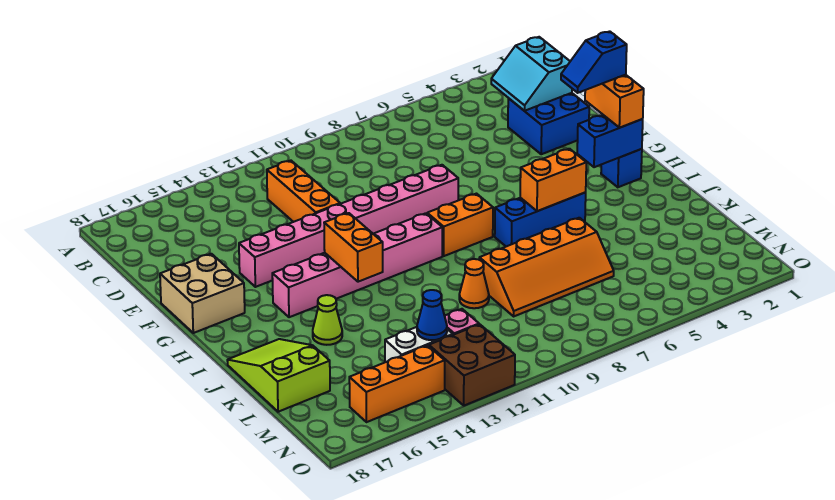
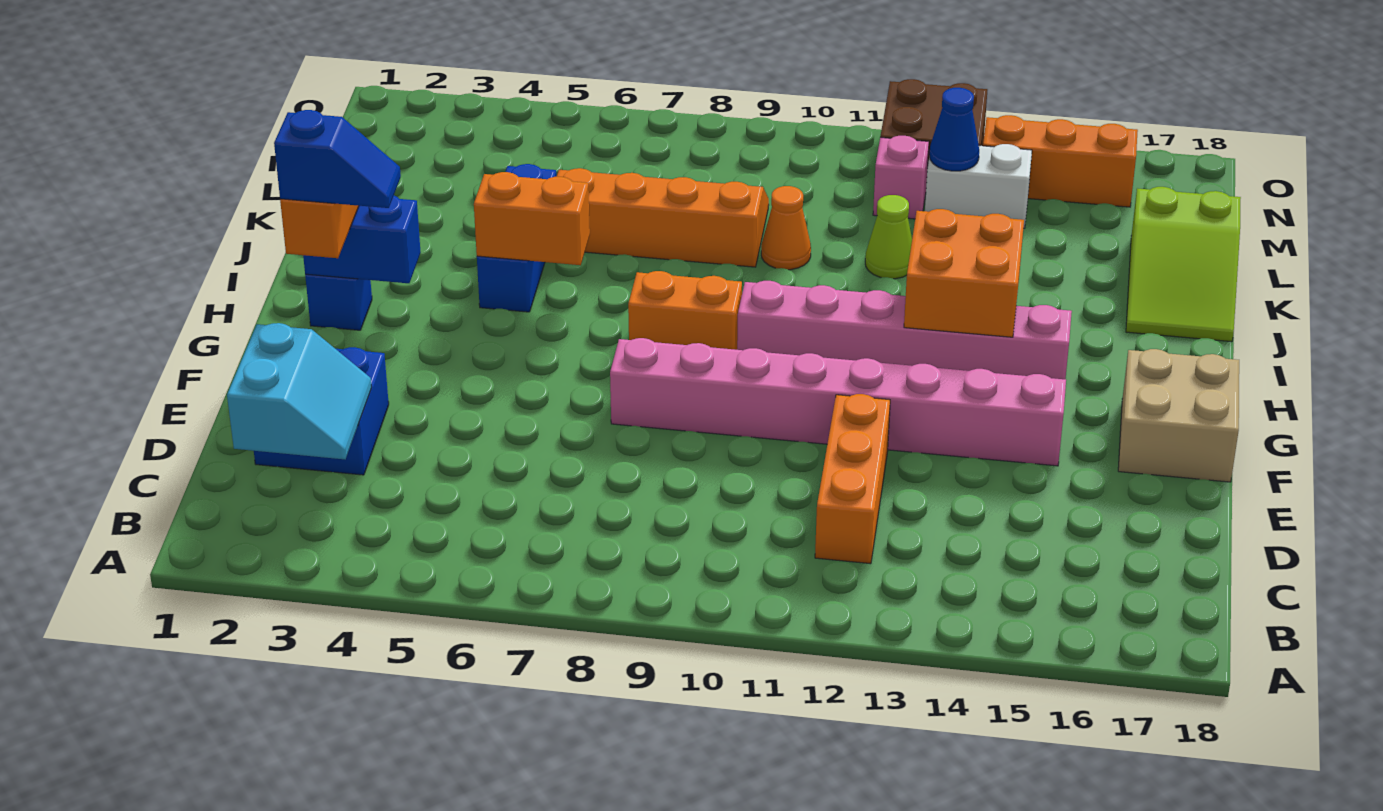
orange brick H13:I13 level 2 -> orange brick H13:I14 level 2
blue brick I5:I7 level 1 -> blue brick I5:K5 level 1
lime cone J15 level 1 -> lime cone K12 level 1

